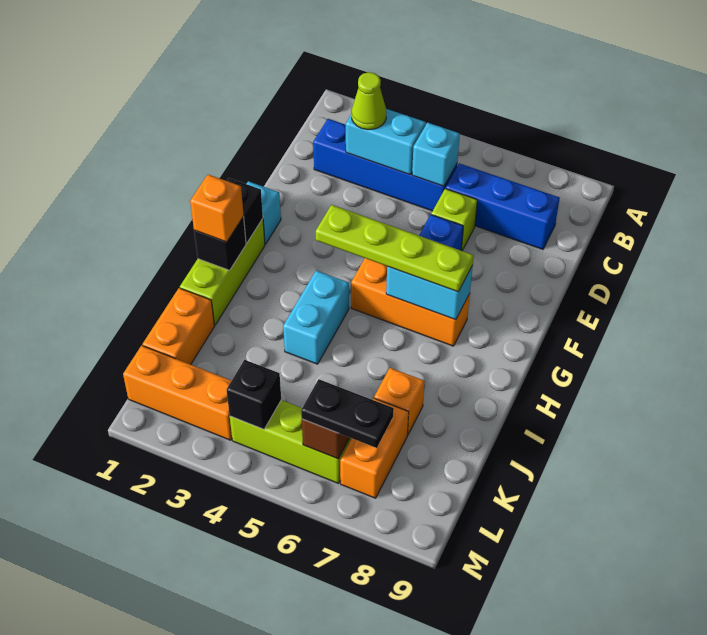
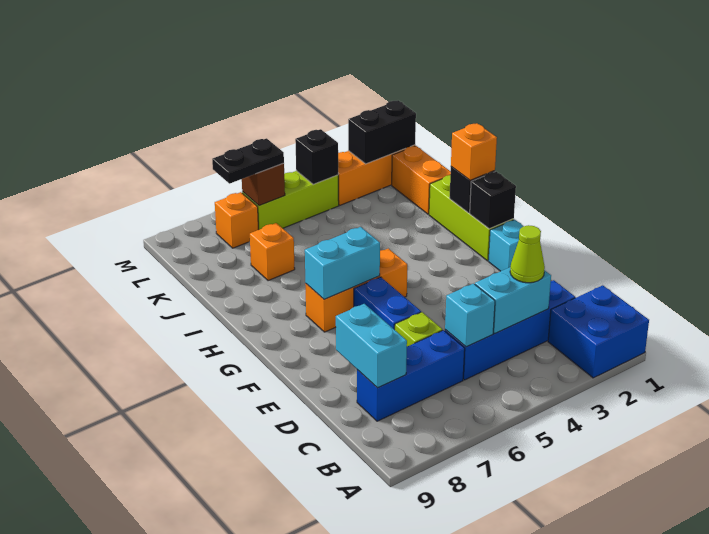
none -> blue brick A1:B2 level 1
lime plate G4:G7 level 3 -> none
cyan brick H4:I4 level 1 -> cyan brick C8:D8 level 2
orange brick K7:L7 level 1 -> orange brick L7 level 1
none -> black brick L1:L2 level 2

